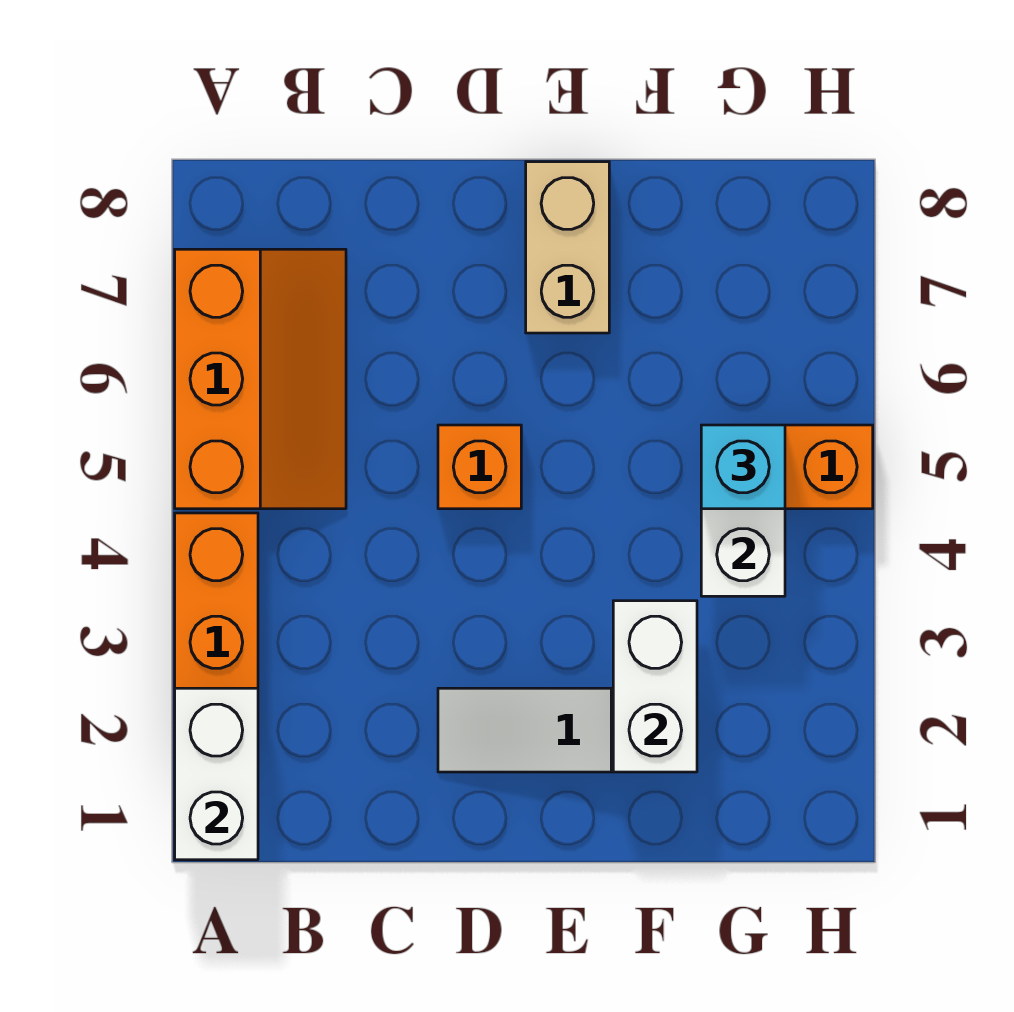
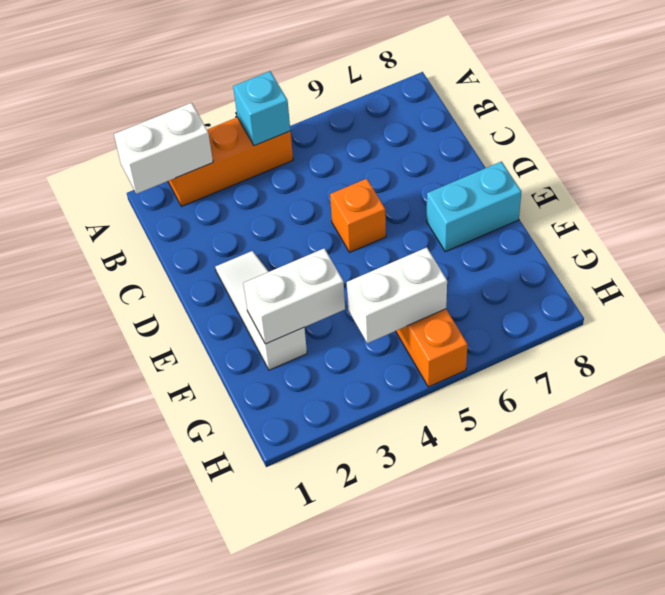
orange slope A5:B7 level 1 top A -> none
tan brick E7:E8 level 1 -> cyan brick E7:E8 level 1
cyan brick G5 level 3 -> cyan brick A4 level 2

